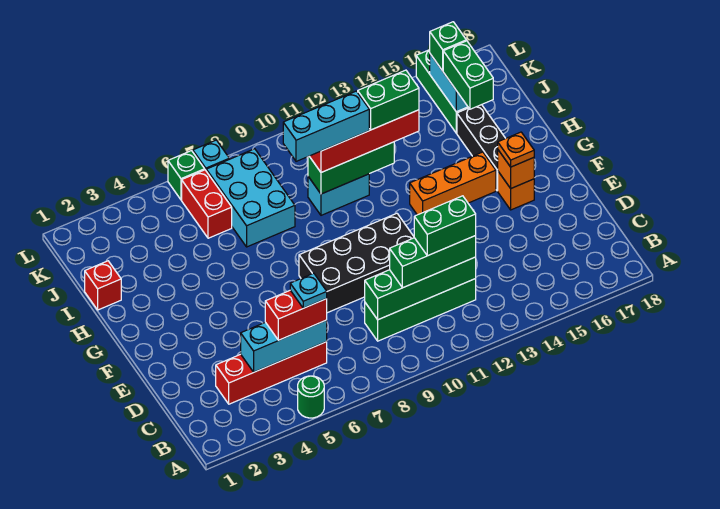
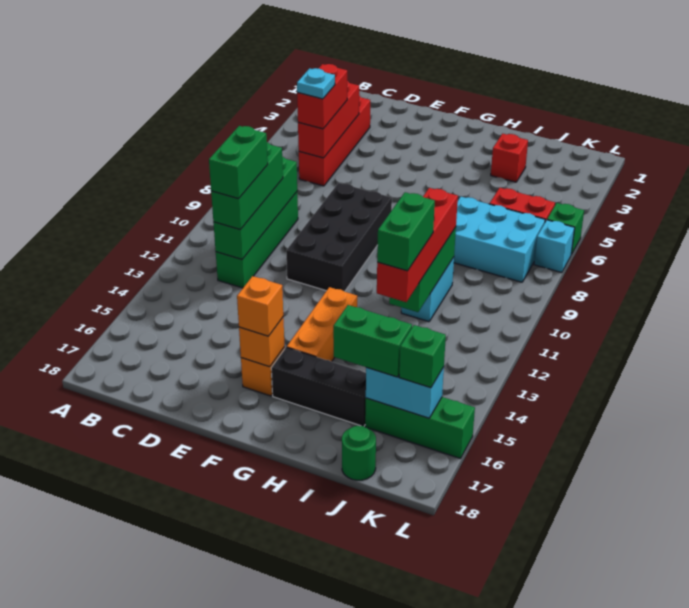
green round brick A5 level 1 -> green round brick J18 level 1
cyan brick C4:C6 level 2 -> red brick C4:C6 level 2
orange plate F16 level 3 -> orange brick F16 level 3
red brick I1 level 1 -> red brick I3 level 1
cyan brick I9:I11 level 4 -> none

